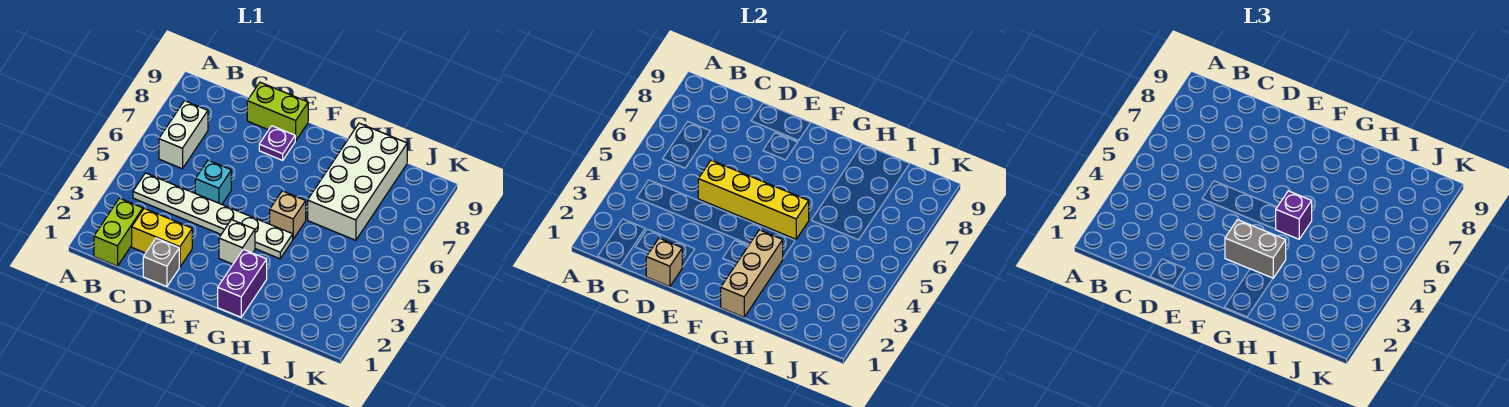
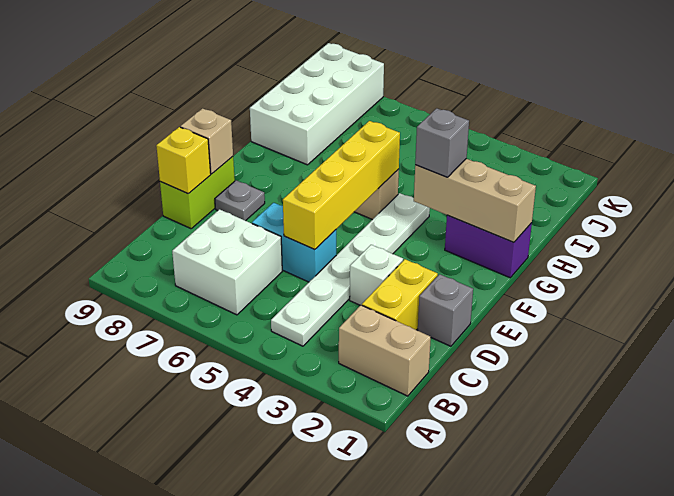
lime brick B1:B2 level 1 -> tan brick B1:B2 level 1
white brick B6:B7 level 1 -> white brick B6:C7 level 1
tan brick D1 level 2 -> tan brick E9 level 2
cyan brick D5 level 1 -> cyan brick D5:D6 level 1
none -> yellow brick D9 level 2
purple plate E8 level 1 -> grey plate E8 level 1
white brick F3 level 1 -> white brick D3 level 1
grey brick F3:G3 level 3 -> grey brick G3 level 3
purple brick G5 level 3 -> none
white brick H6:I9 level 1 -> white brick H8:K9 level 1

